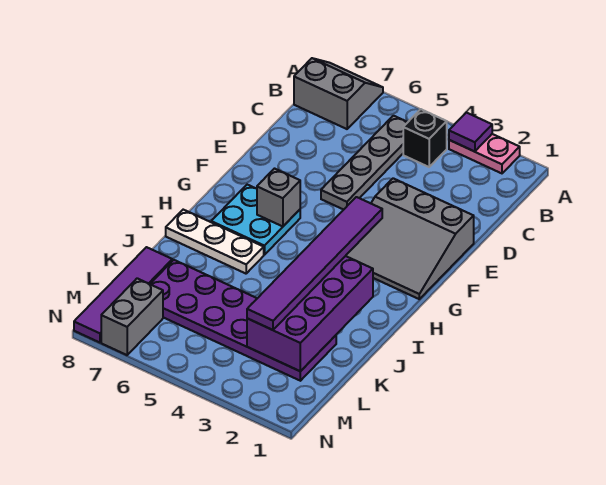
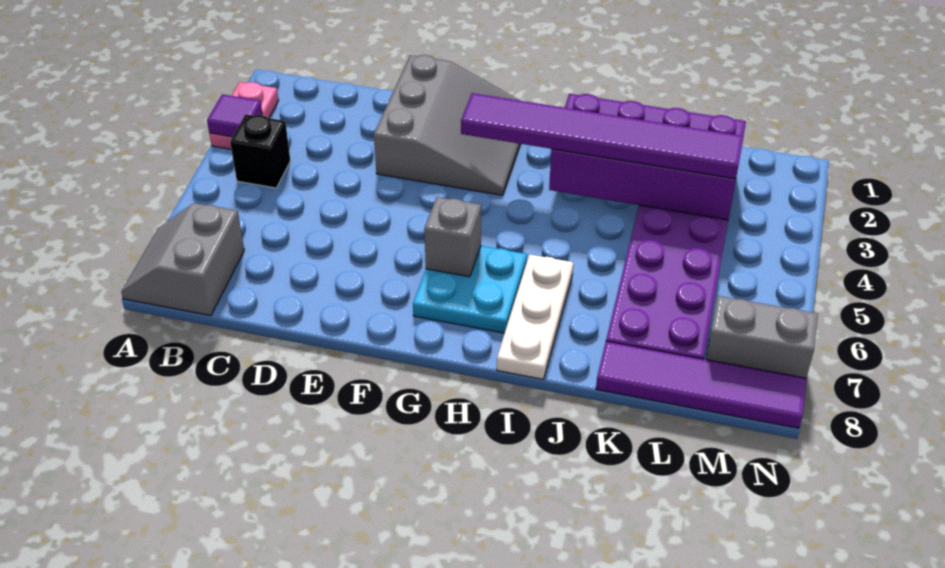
grey plate B5:E5 level 1 -> none

